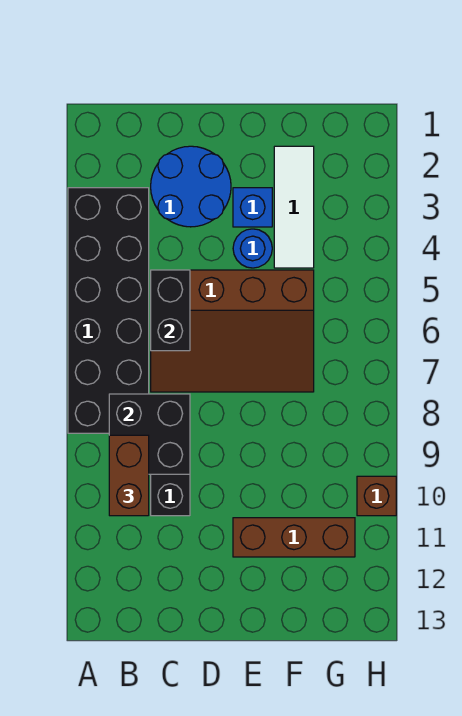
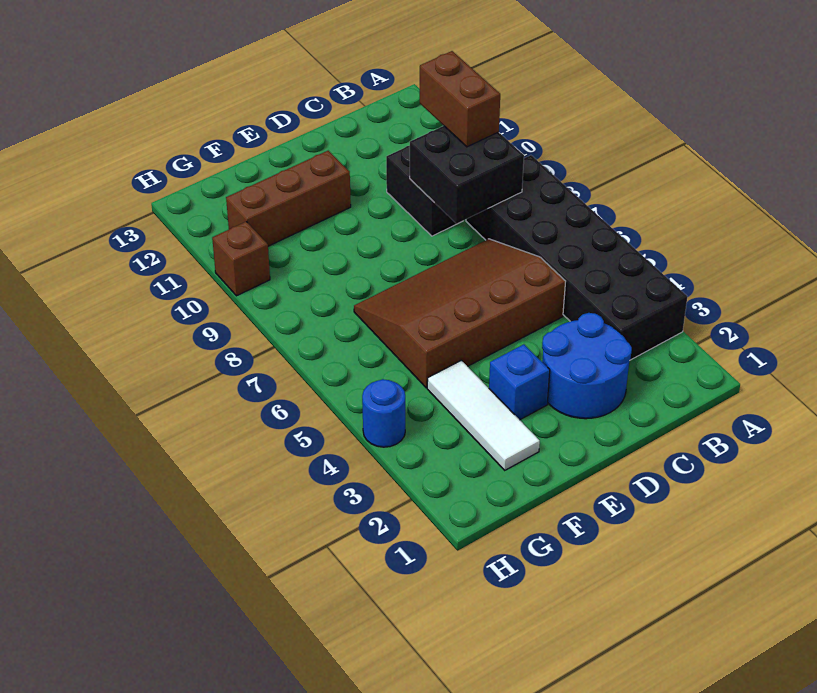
black brick C5:C6 level 2 -> none
blue round brick E4 level 1 -> blue round brick H4 level 1

